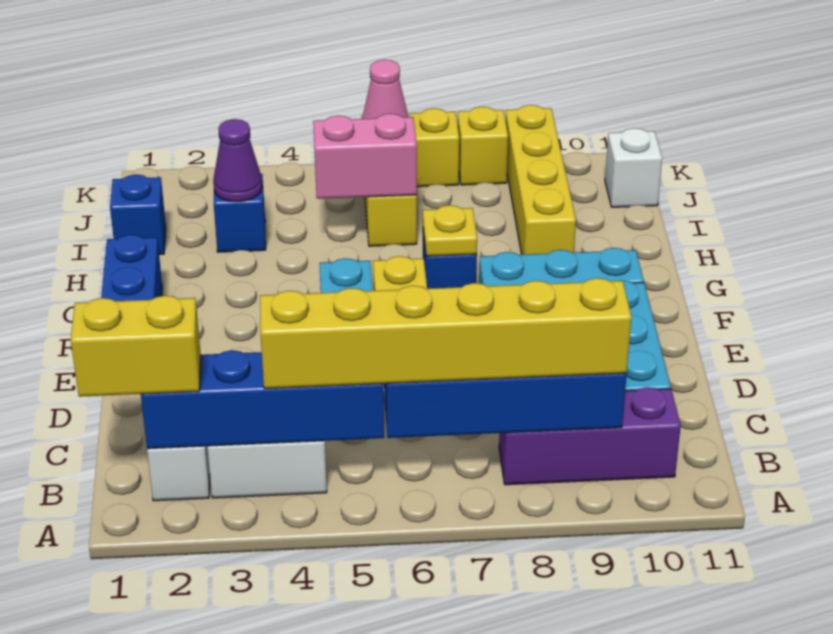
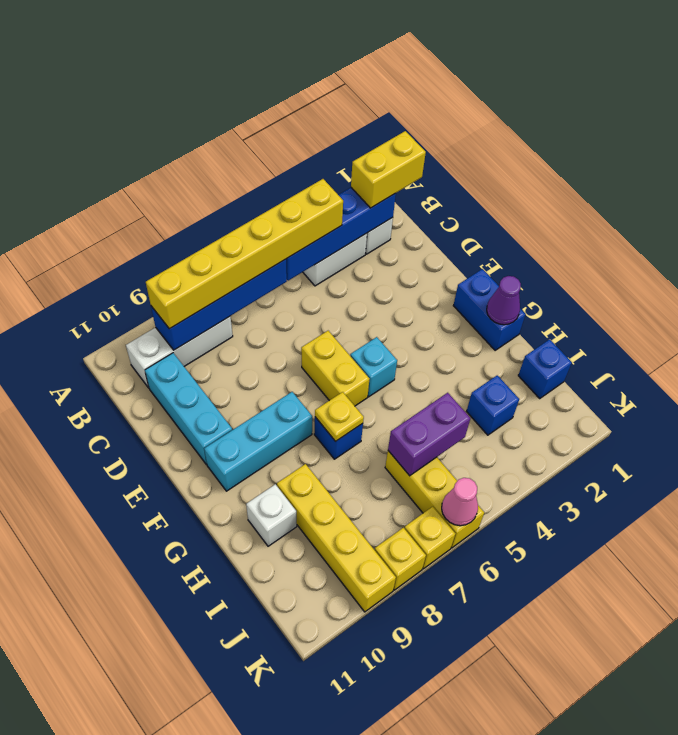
purple brick B8:B10 level 1 -> white brick B8:B10 level 1
purple cone I3 level 2 -> purple cone G1 level 2
pink brick I5:I6 level 2 -> purple brick I5:I6 level 2
white brick J11 level 1 -> white brick H10 level 1

